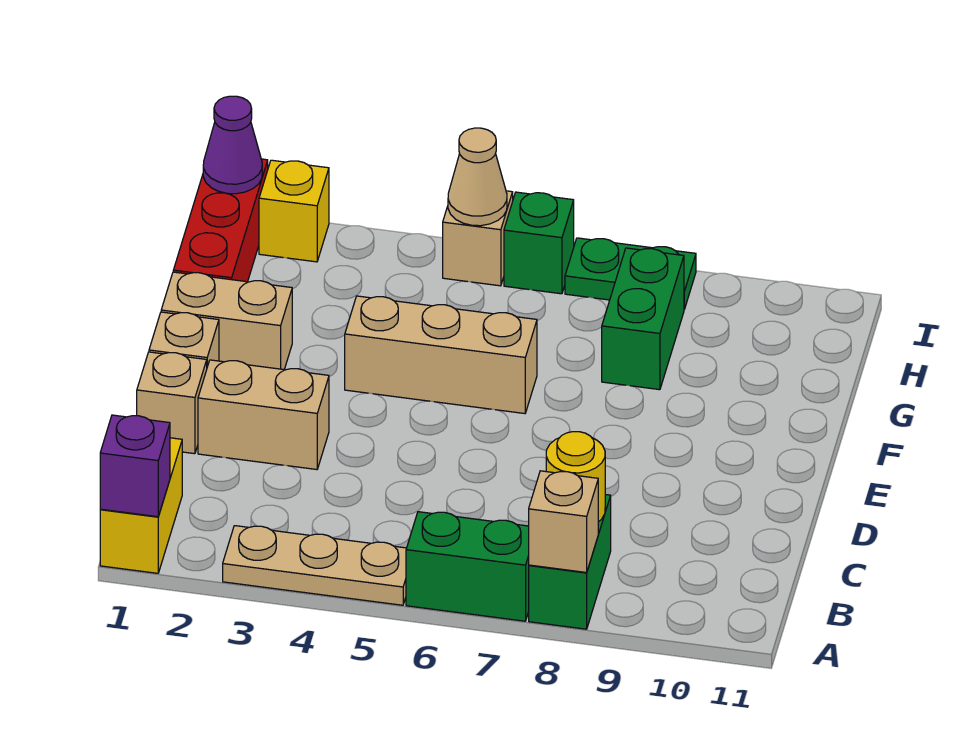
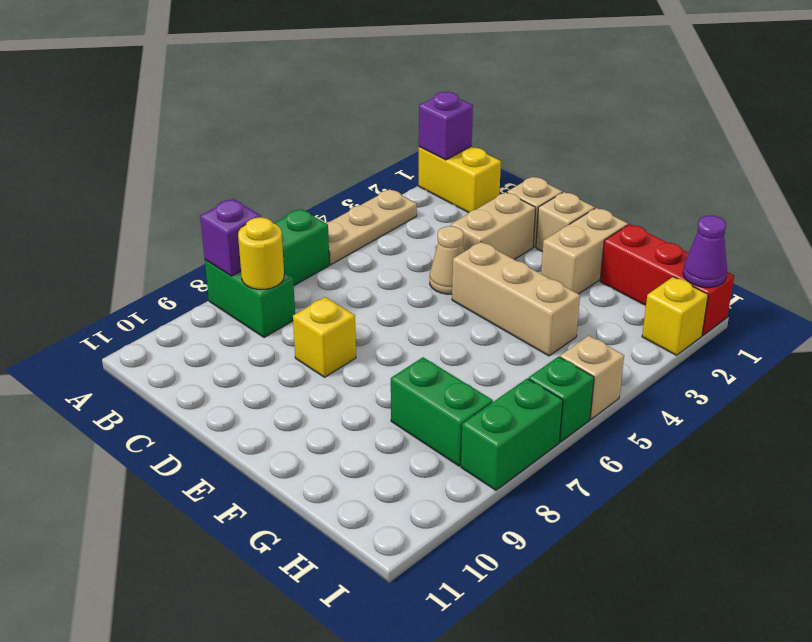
tan brick A8 level 2 -> purple brick A8 level 2
none -> yellow brick D8 level 1
tan brick F4:F6 level 1 -> tan brick E4:G4 level 1
tan cone I5 level 2 -> tan cone D4 level 1
green plate I7:I8 level 1 -> green brick I7:I8 level 1

